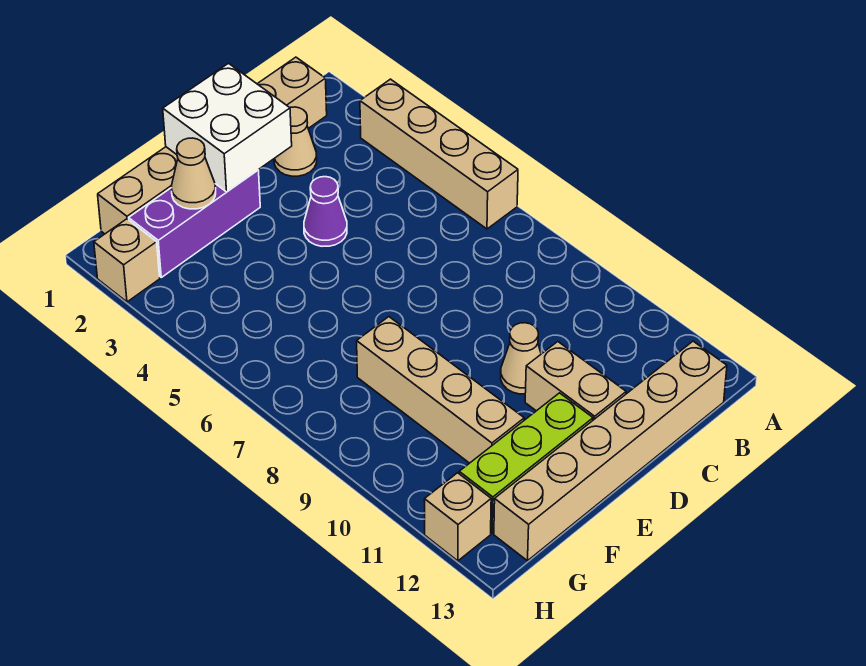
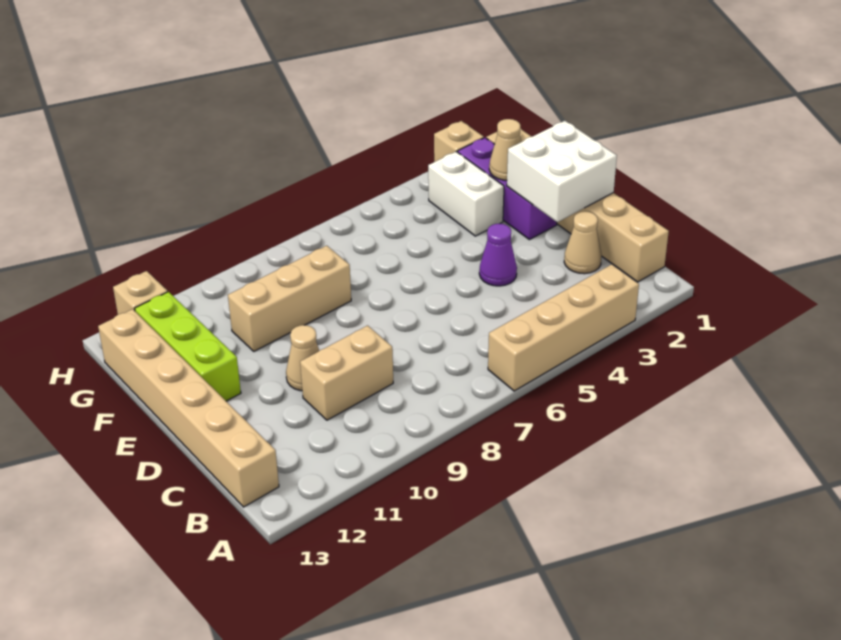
tan brick D11:D12 level 1 -> tan brick C9:C10 level 1
none -> white brick F3:G3 level 1
tan brick F8:F11 level 1 -> tan brick F8:F10 level 1

